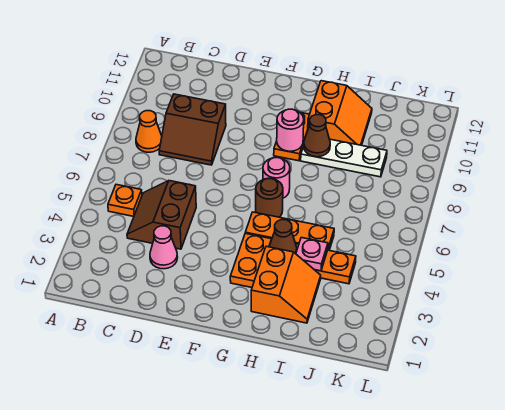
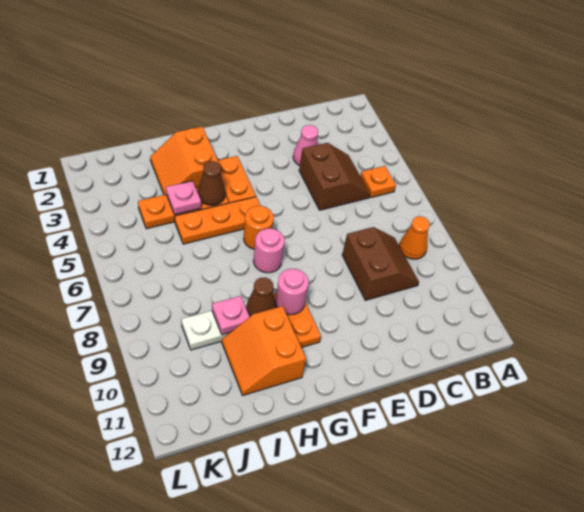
brown slope C8:D9 level 1 top 9 -> brown slope C8:D9 level 1 top D
brown round brick G6 level 1 -> orange round brick G6 level 1
none -> pink plate I9 level 2

